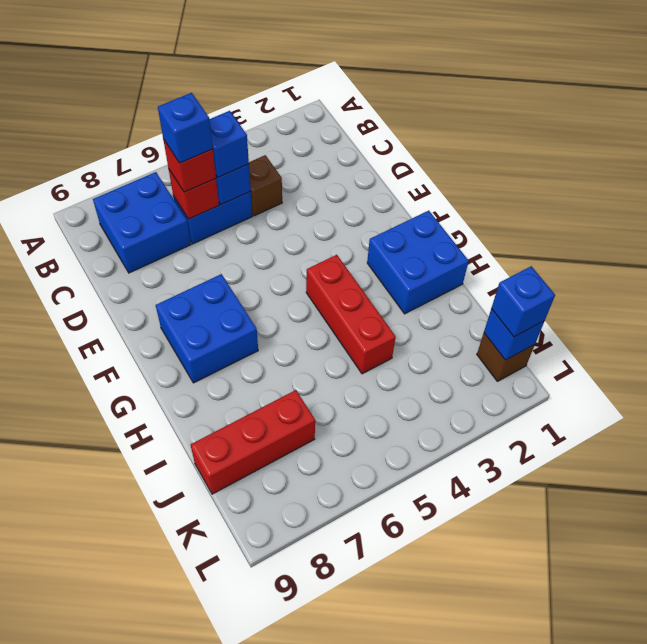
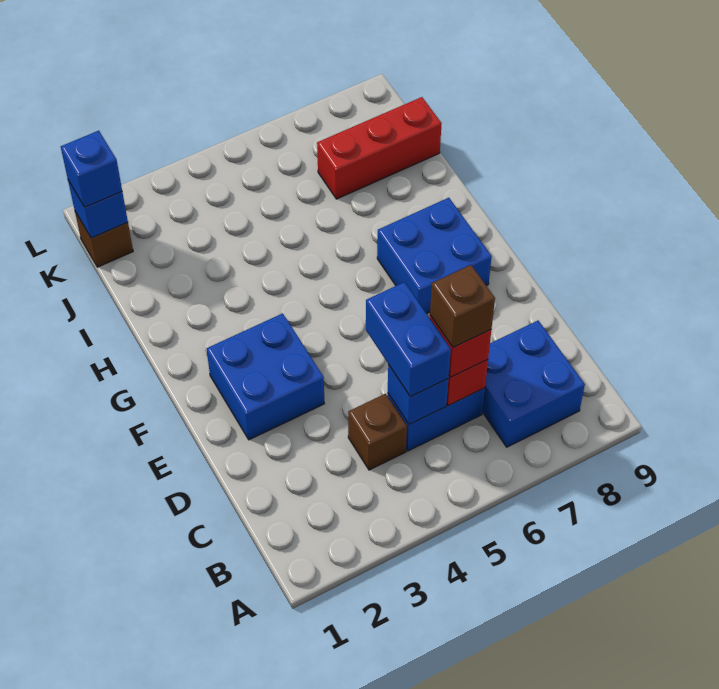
blue brick C5 level 3 -> blue brick C5:D5 level 3
blue brick C6 level 4 -> brown brick C6 level 4
blue brick G1:H2 level 1 -> blue brick E2:F3 level 1
red brick G4:I4 level 1 -> none

